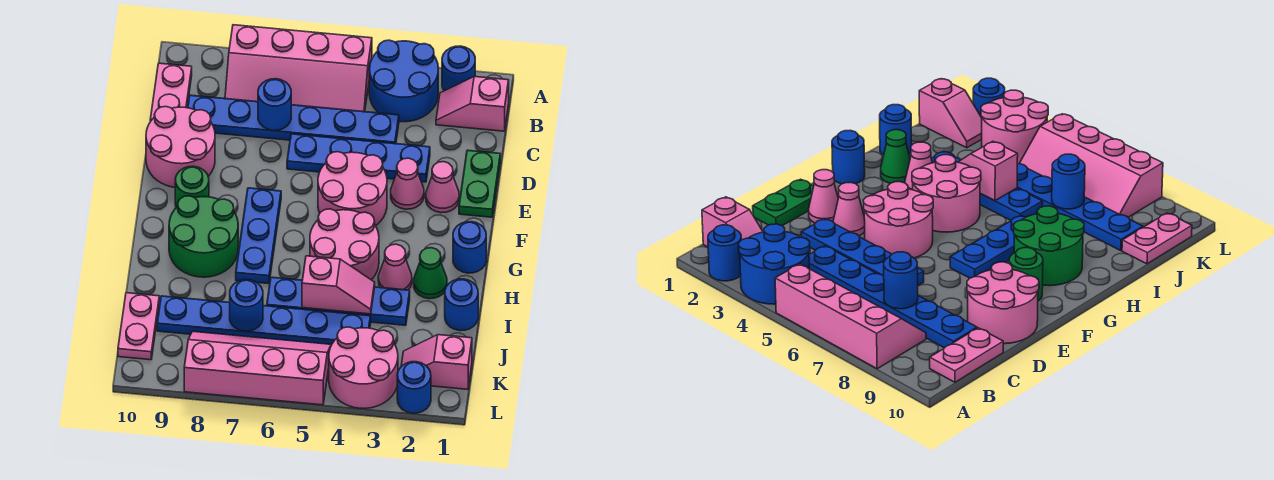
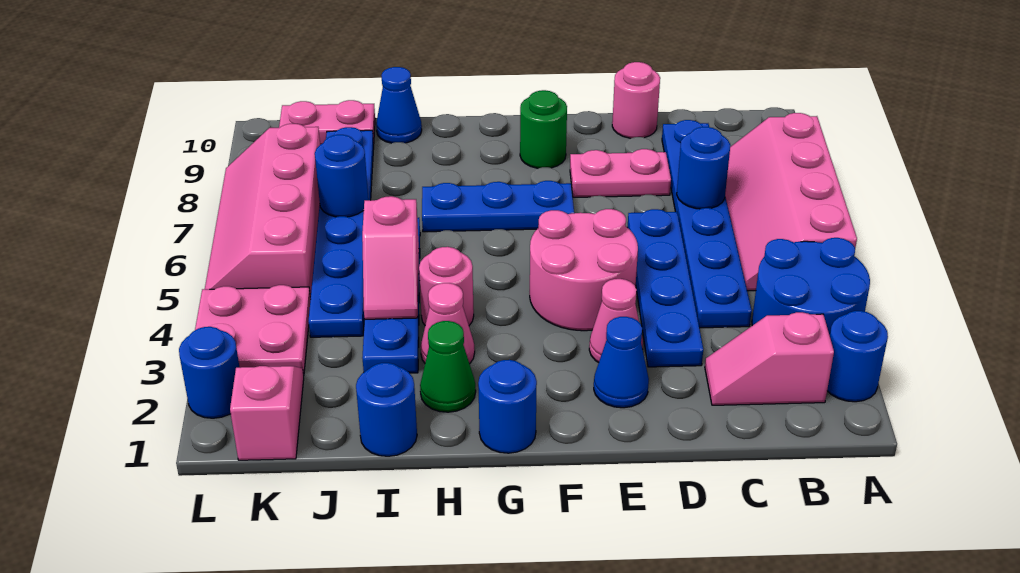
pink slope B1:B2 level 1 top 1 -> pink slope B2:C2 level 1 top B
pink plate B10:C10 level 1 -> pink plate D8:E8 level 1
green plate D1:E1 level 1 -> none
pink round brick D9:E10 level 1 -> pink round brick D10 level 1
pink cone E2 level 1 -> blue cone E2 level 1
pink round brick G4:H5 level 1 -> pink round brick H4 level 1
green round brick G8:H9 level 1 -> none
none -> blue cone I10 level 1
pink round brick K3:L4 level 1 -> pink plate K3:L4 level 1
pink slope K5:L8 level 1 top L -> pink slope K5:L8 level 1 top K

